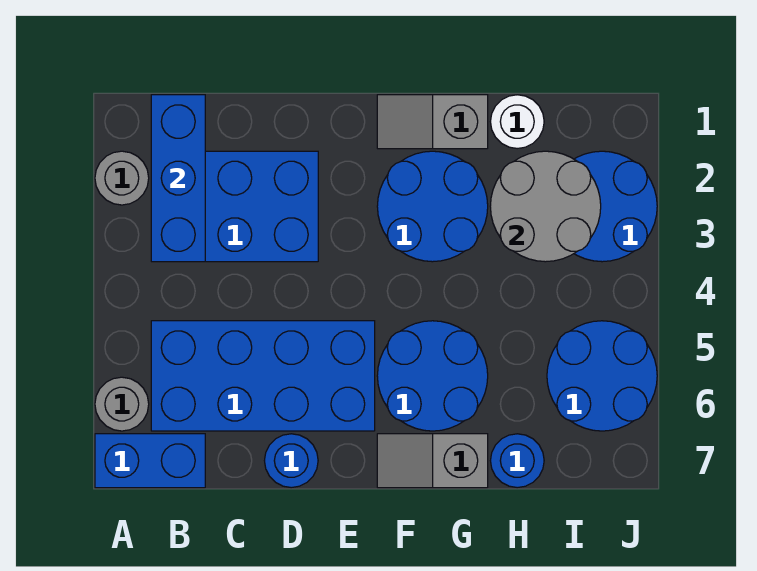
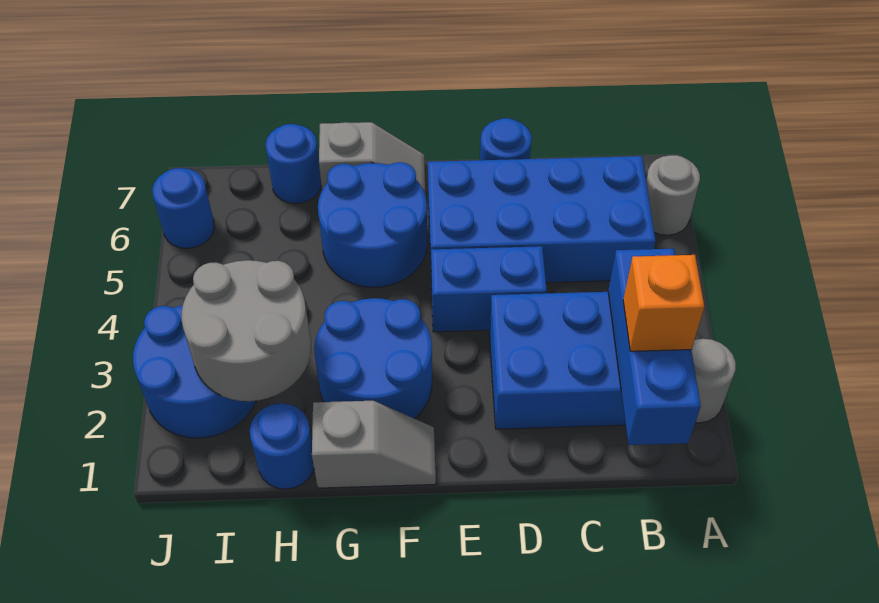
blue brick A7:B7 level 1 -> blue brick D4:E4 level 1
none -> orange brick B2 level 3
white round brick H1 level 1 -> blue round brick H1 level 1
blue round brick I5:J6 level 1 -> blue round brick J6 level 1

